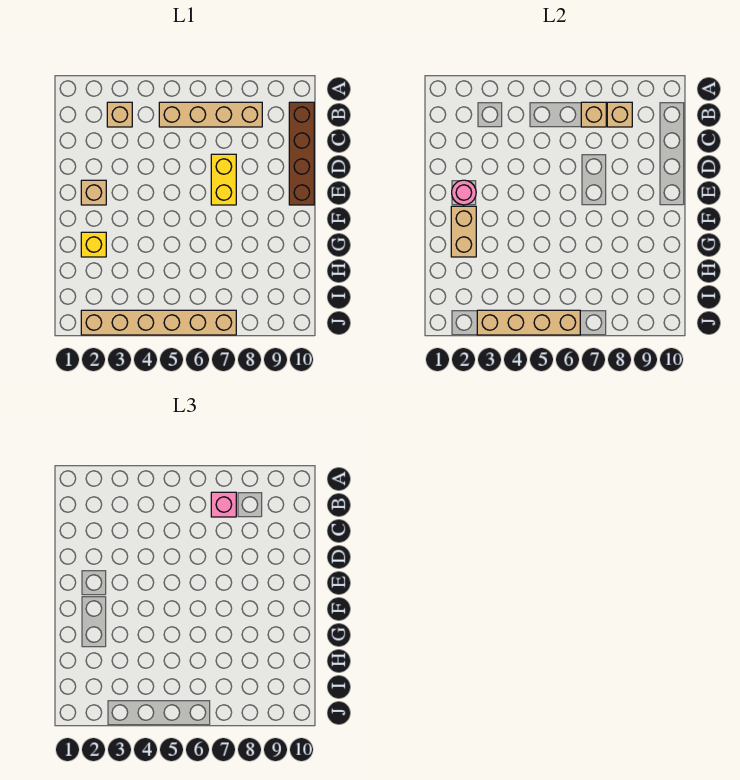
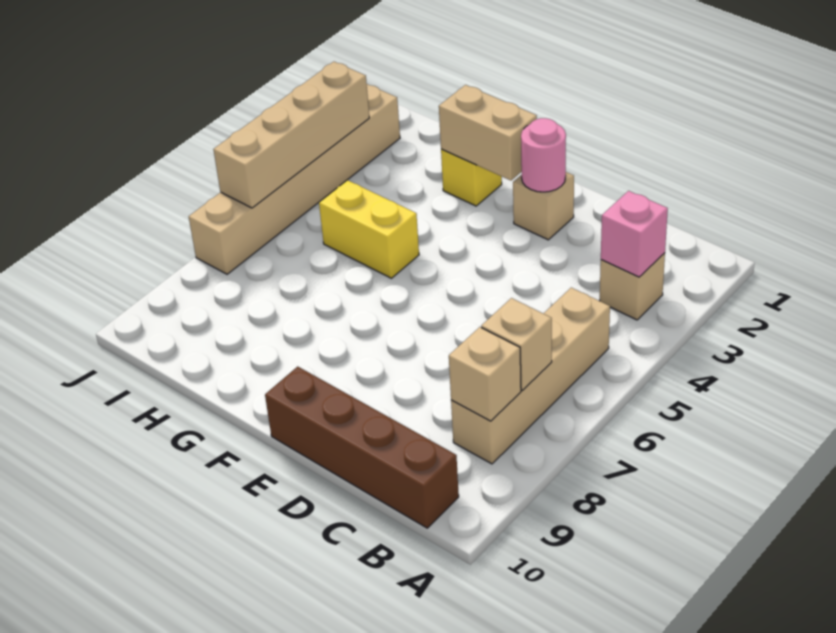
pink brick B7 level 3 -> pink brick B3 level 2
yellow brick D7:E7 level 1 -> yellow brick G5:H5 level 1

